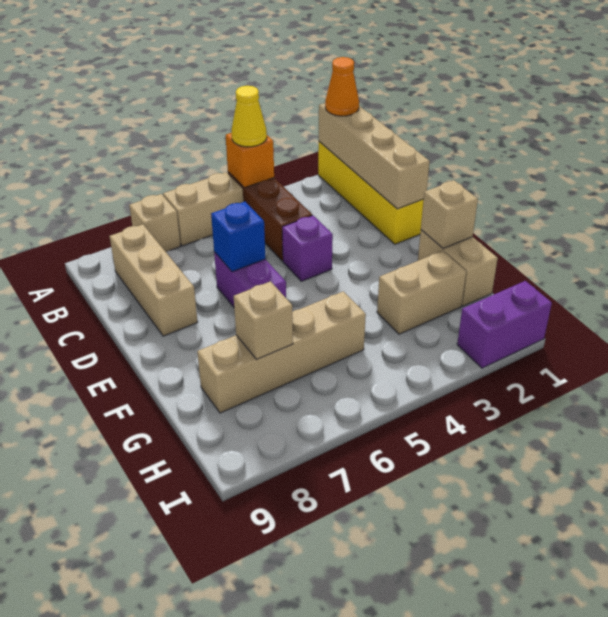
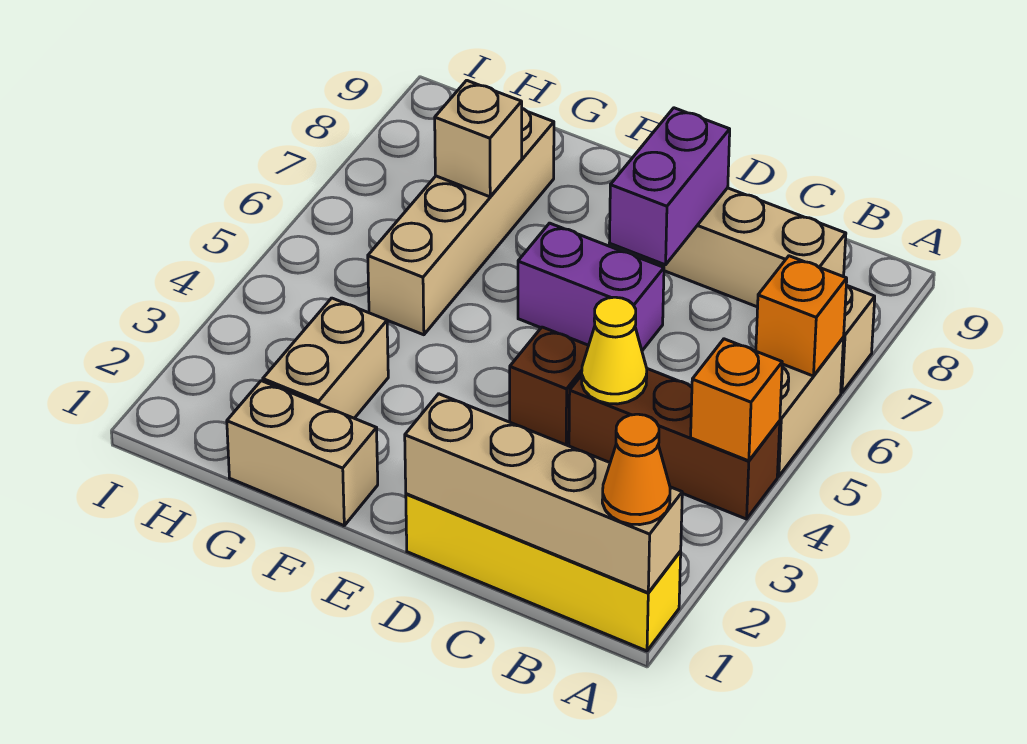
yellow cone A4 level 3 -> yellow cone C4 level 2
none -> orange brick A6 level 2
purple brick D4 level 1 -> brown brick D4 level 1
blue brick D6 level 2 -> none
tan brick F1 level 2 -> none
purple brick I1:I2 level 1 -> purple brick D7:D8 level 2

